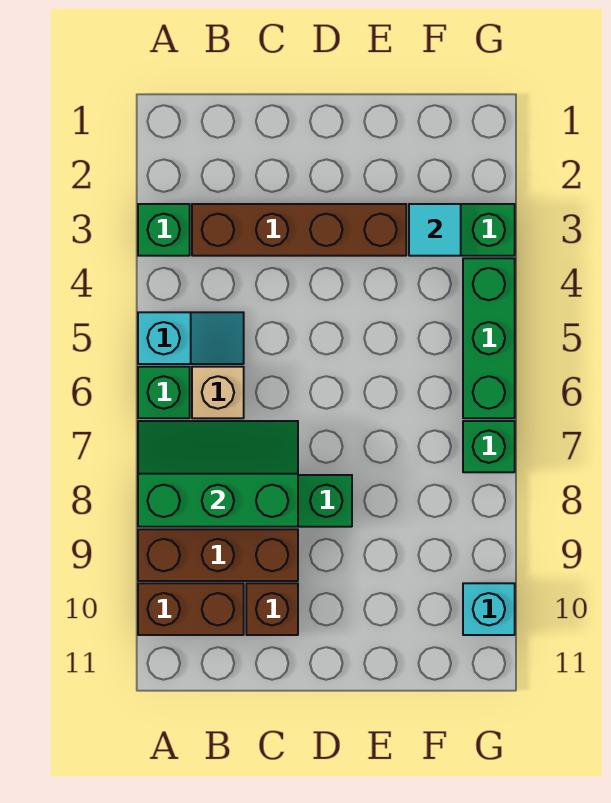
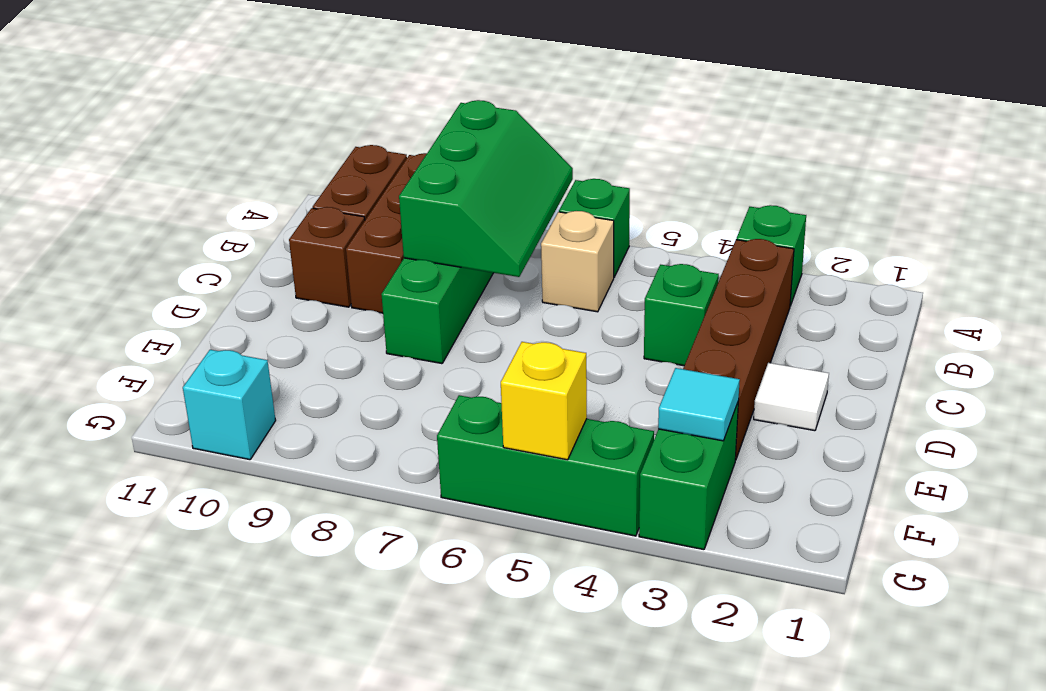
cyan slope A5:B5 level 1 top A -> none
none -> white tile D2 level 1
none -> yellow brick G5 level 2
green brick G7 level 1 -> green brick C4 level 1

